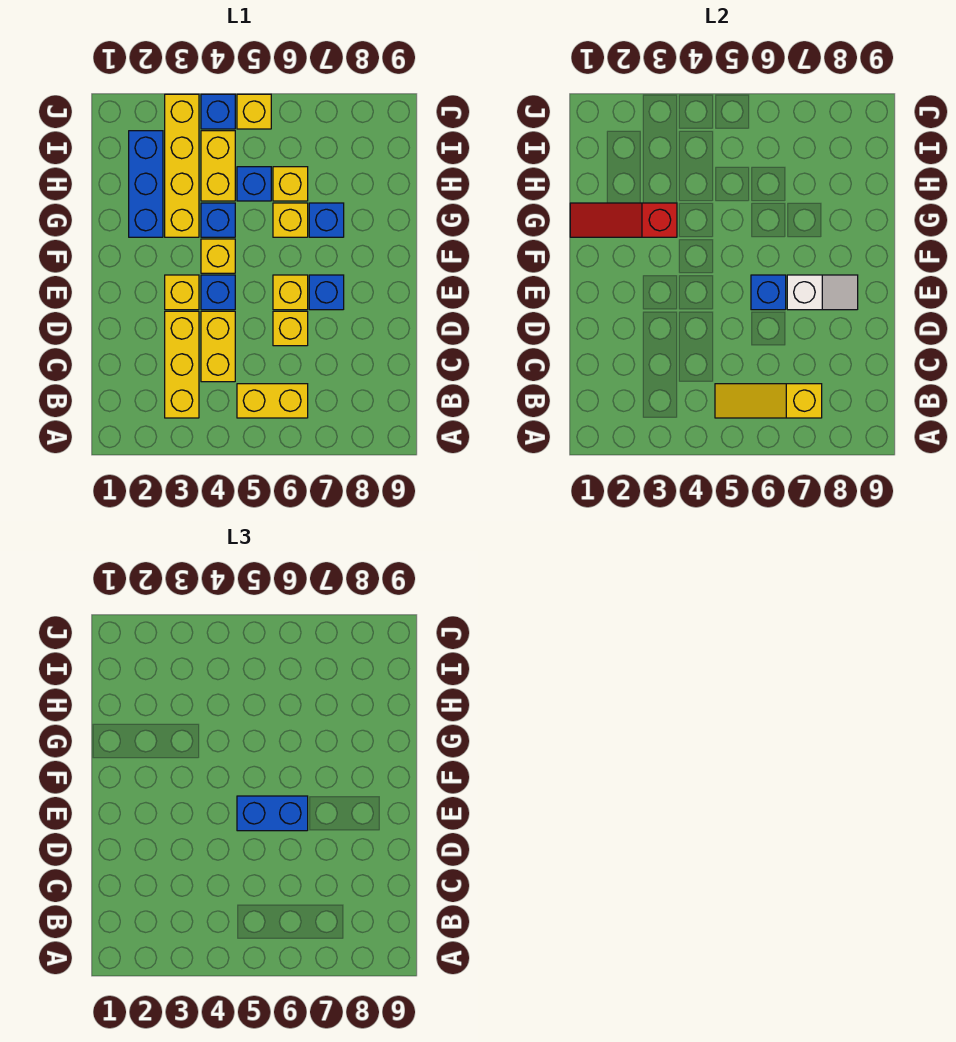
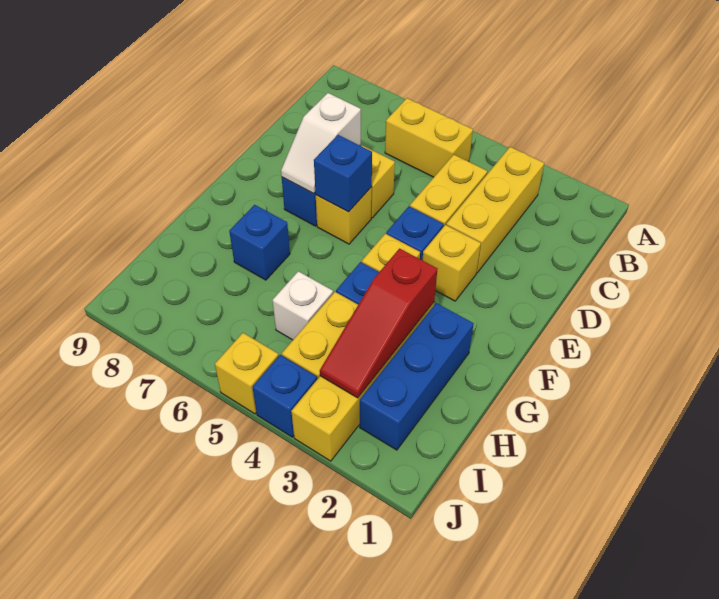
yellow slope B5:B7 level 2 top 7 -> none
blue brick E5:E6 level 3 -> none
white slope E7:E8 level 2 top 7 -> white slope D7:E7 level 2 top D
red slope G1:G3 level 2 top 3 -> red slope G3:I3 level 2 top G
yellow brick G6 level 1 -> none
blue brick H5 level 1 -> white brick H5 level 1
yellow brick H6 level 1 -> none

